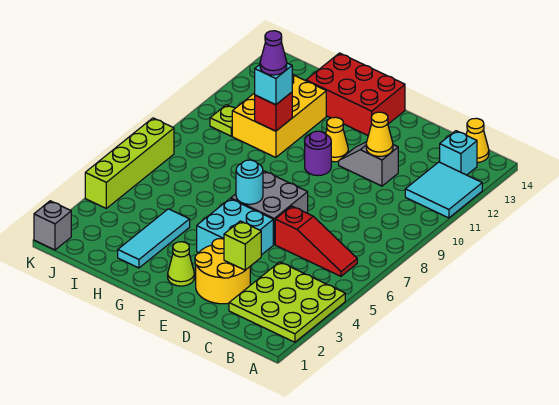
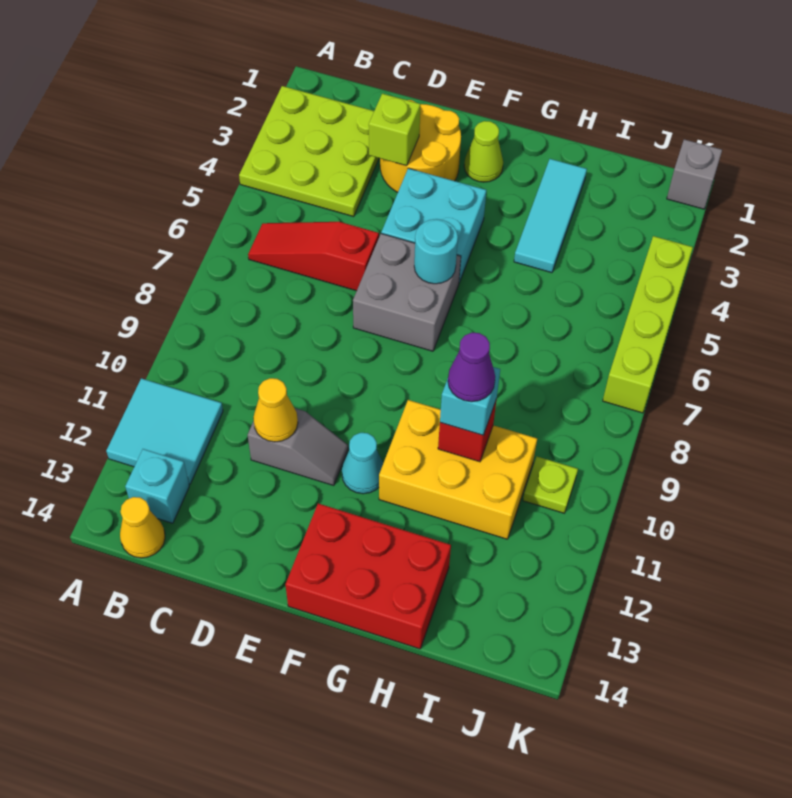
purple round brick F10 level 1 -> none
yellow cone F11 level 1 -> cyan cone F11 level 1
yellow brick H10:I12 level 1 -> yellow brick G10:I11 level 1

